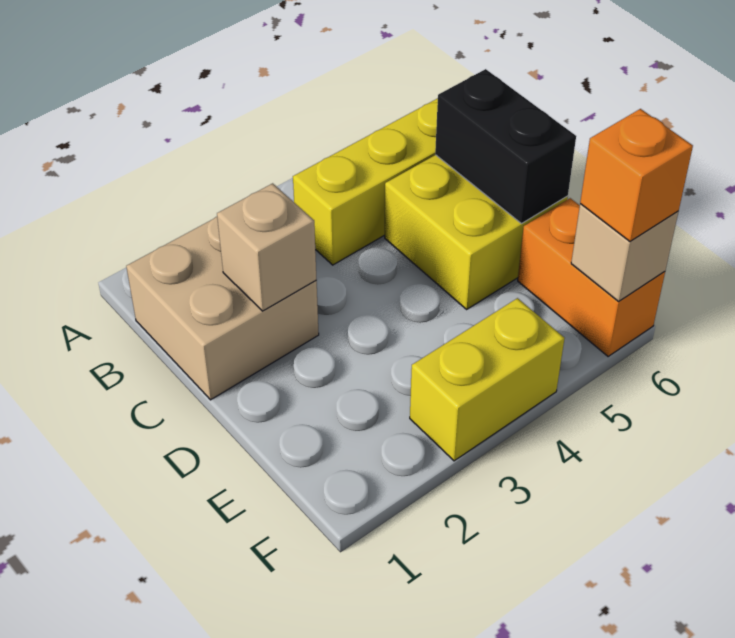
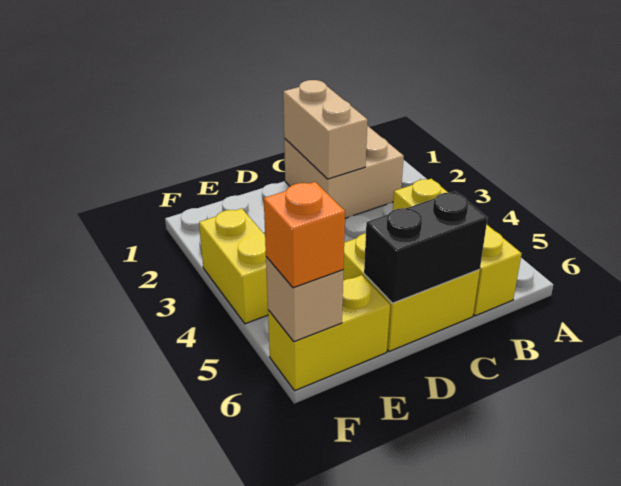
tan brick C2 level 2 -> tan brick C1:C2 level 2
orange brick E6:F6 level 1 -> yellow brick E6:F6 level 1

